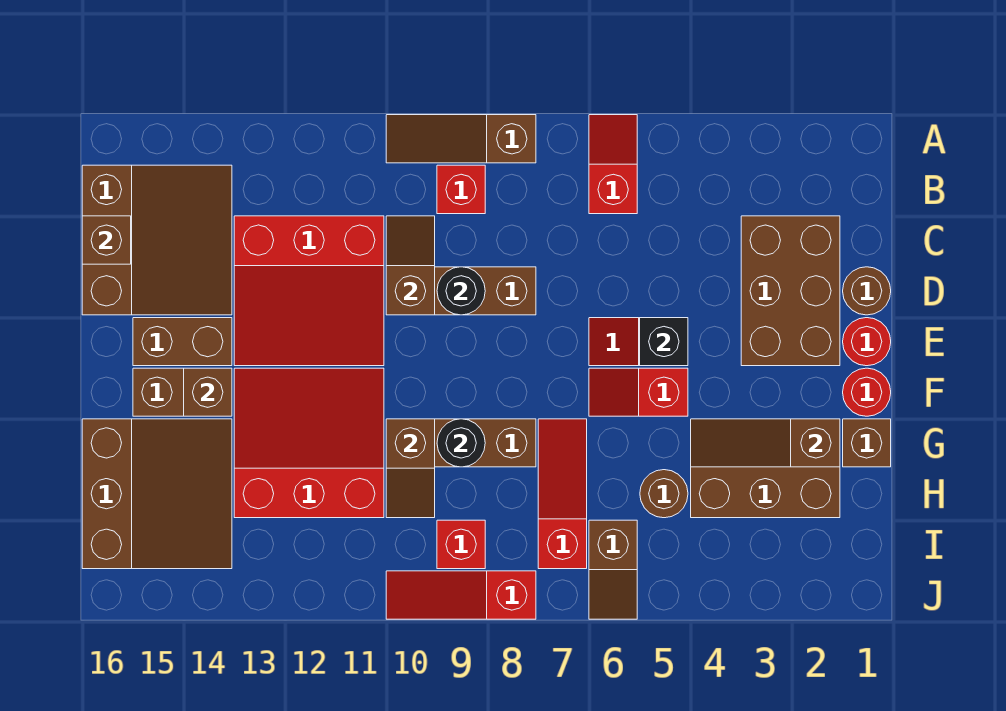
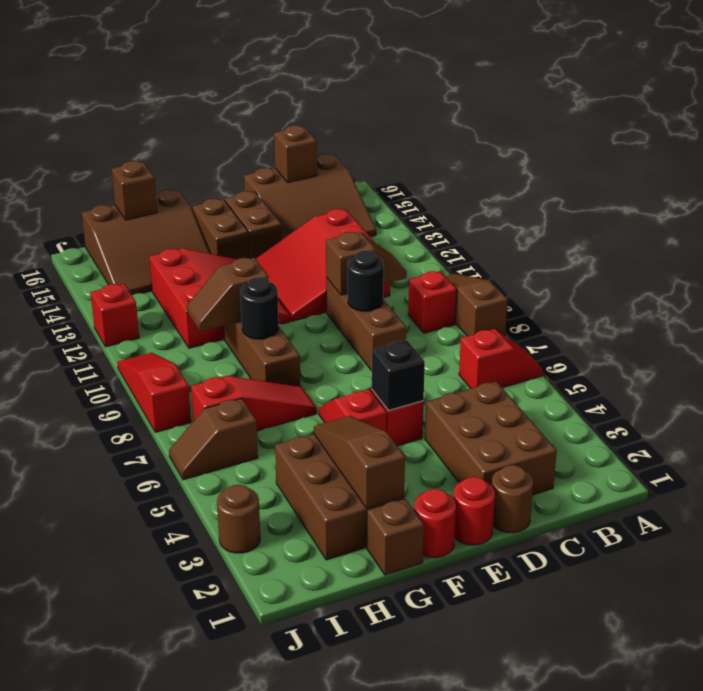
brown brick C2:E3 level 1 -> brown brick C2:D4 level 1
brown brick F14 level 2 -> brown brick H16 level 2
brown round brick H5 level 1 -> brown round brick J3 level 1
red brick I9 level 1 -> red brick J12 level 1

